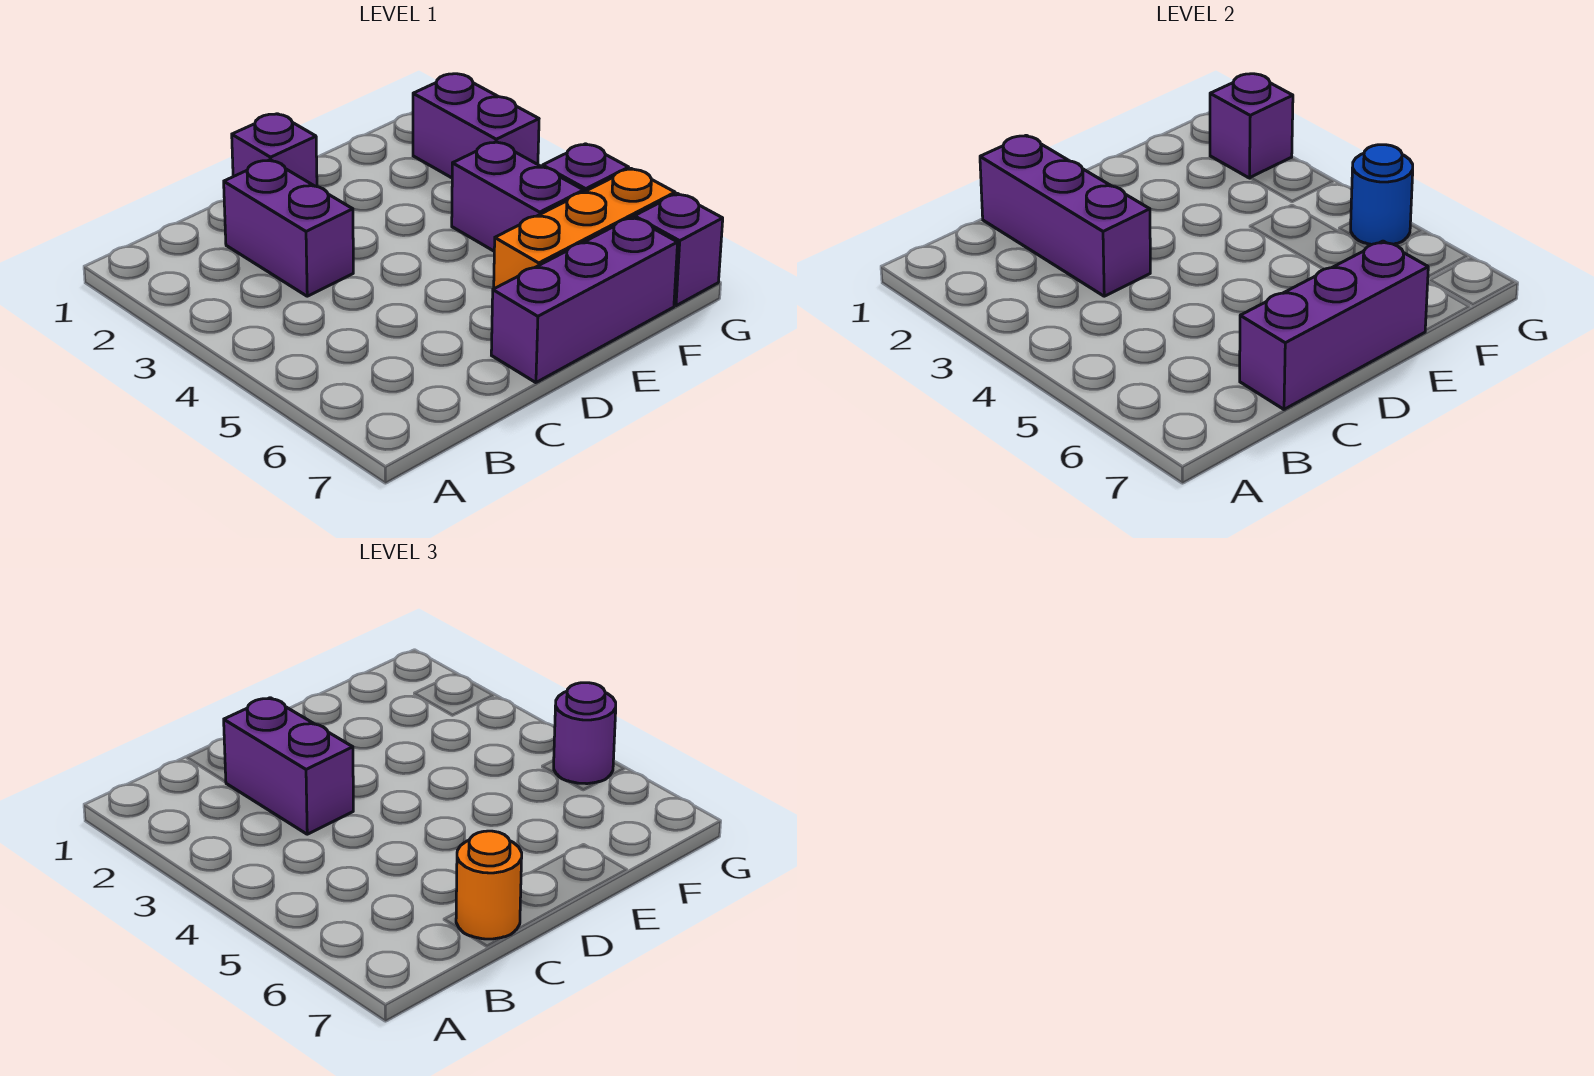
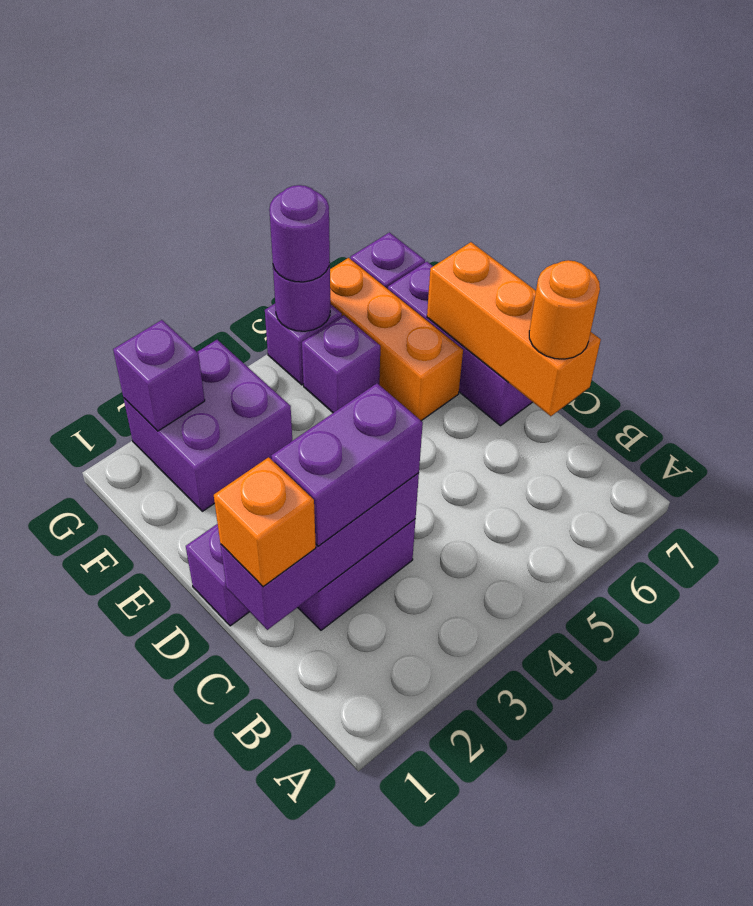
none -> orange brick C1 level 3
purple brick C7:E7 level 2 -> orange brick C7:E7 level 2
purple brick F4:F5 level 1 -> purple brick F5 level 1
purple brick G2:G3 level 1 -> purple brick F2:G3 level 1
blue round brick G5 level 2 -> purple round brick G5 level 2

